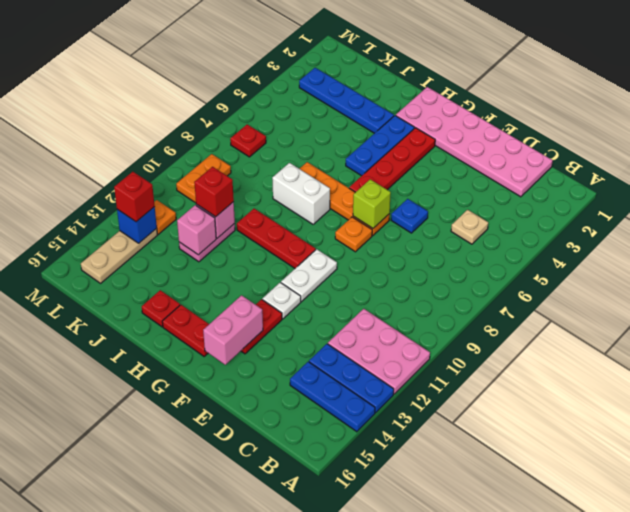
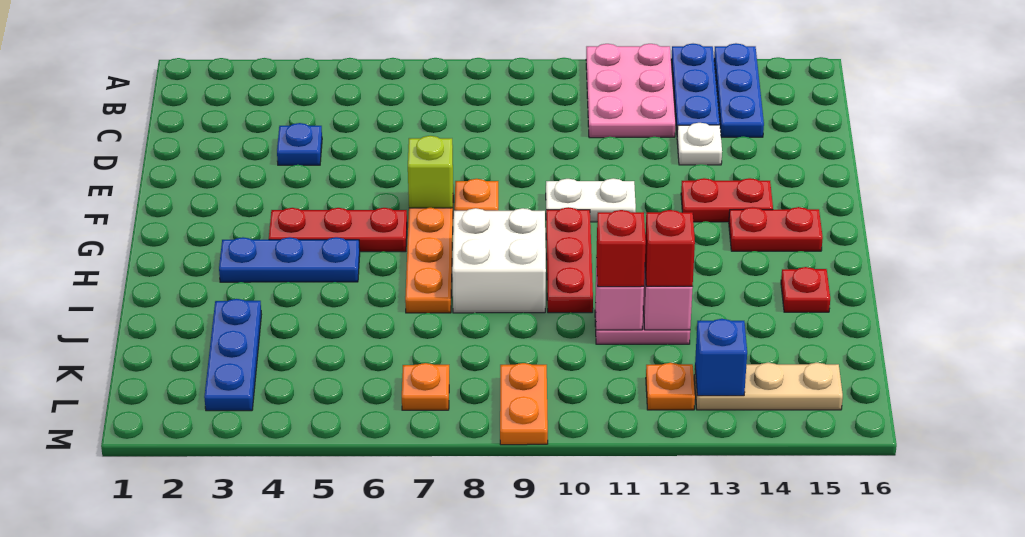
pink plate C1:H2 level 1 -> none
tan plate C5 level 1 -> none
blue plate E6 level 1 -> blue plate D4 level 1
white plate F12 level 1 -> white plate D13 level 1
pink brick F14:F15 level 2 -> none
red plate G3:G6 level 1 -> red plate G4:G6 level 1
red plate G15:H15 level 1 -> red plate G14:G15 level 1
white brick H8:I8 level 1 -> white brick H8:I9 level 1
blue plate I3:L3 level 1 -> blue plate J3:L3 level 1
red plate L7 level 1 -> orange plate L7 level 1
orange plate L9:L10 level 1 -> orange plate L9:M9 level 1
red brick L13 level 3 -> red brick J12 level 3

